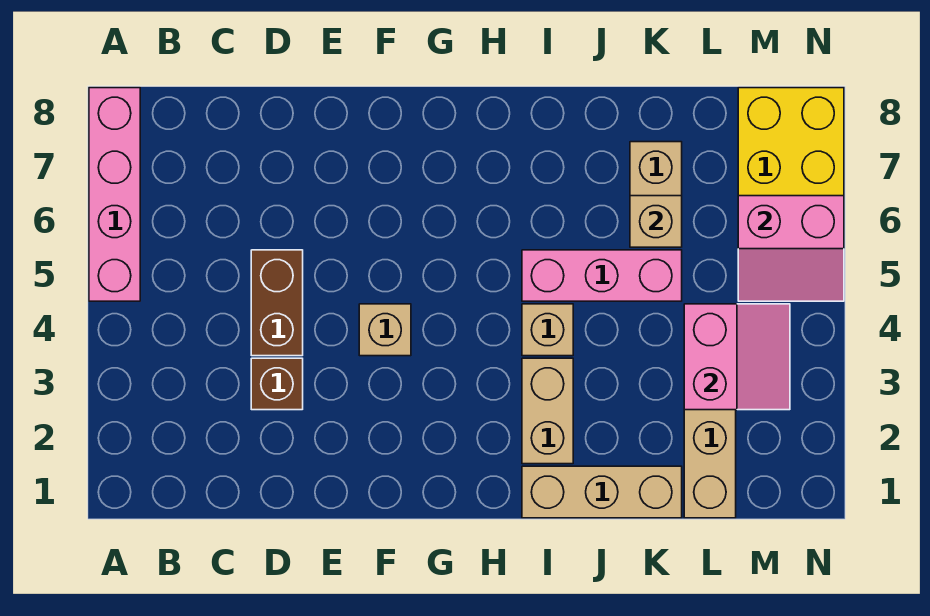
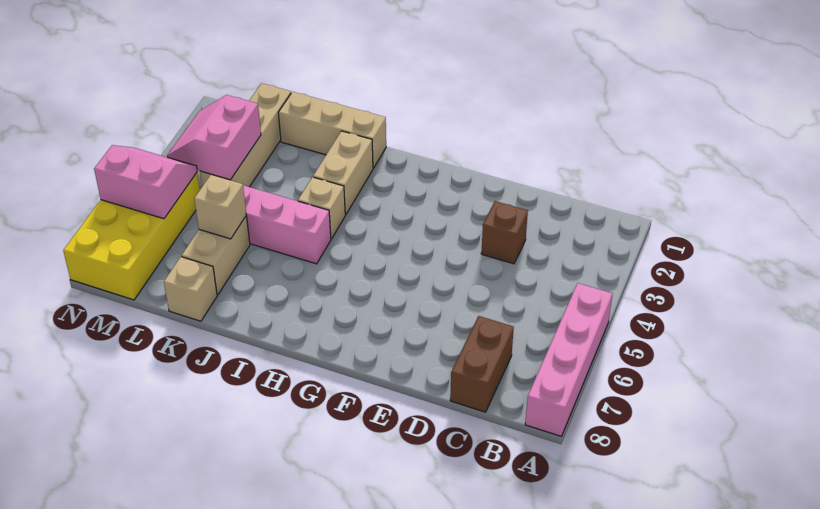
brown brick D4:D5 level 1 -> brown brick C7:C8 level 1
tan brick F4 level 1 -> tan brick K8 level 1

